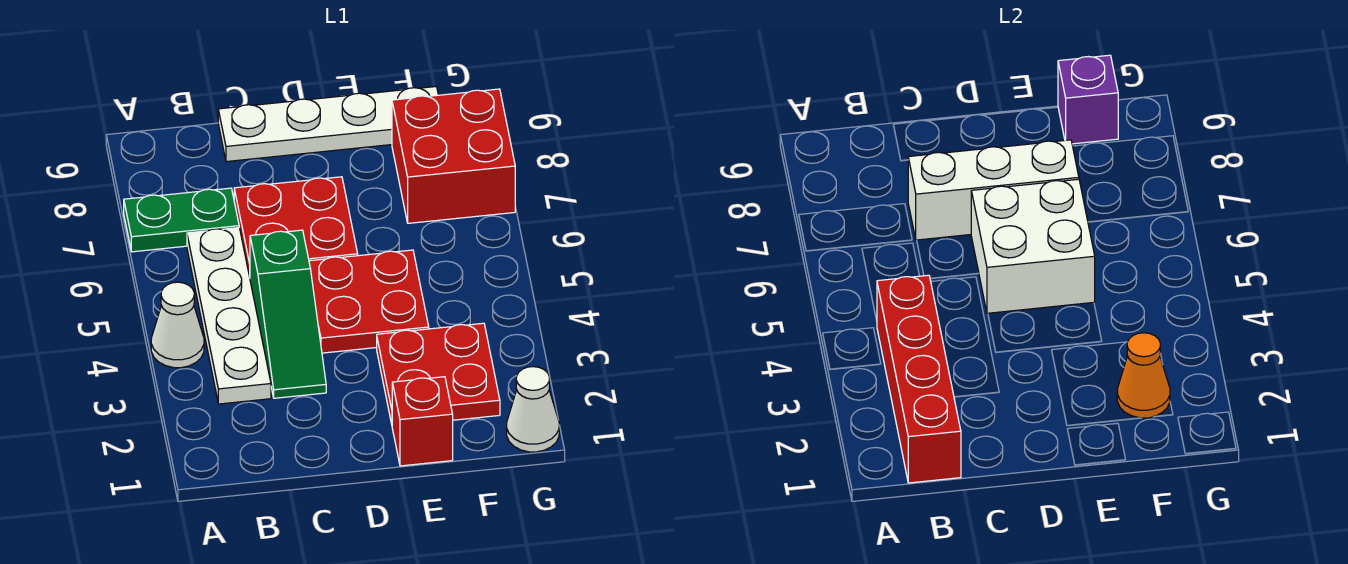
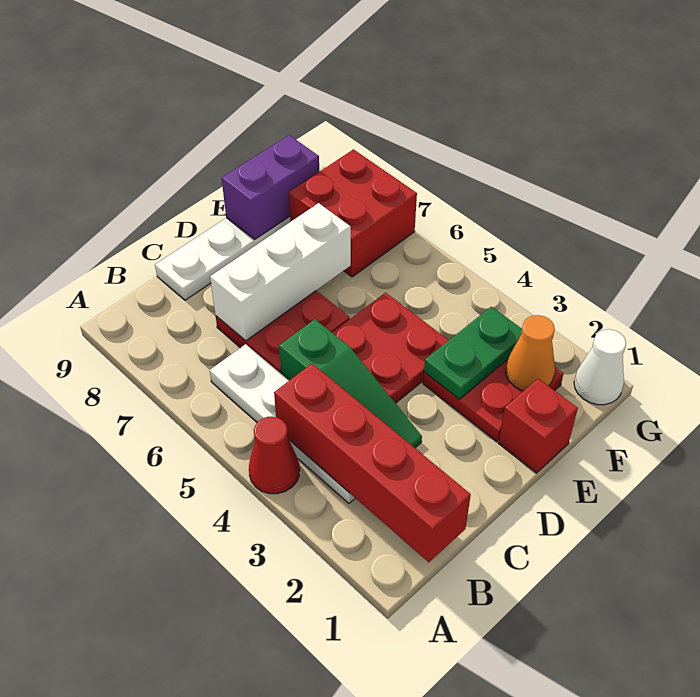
white cone A4 level 1 -> red cone A4 level 1
green plate A7:B7 level 1 -> green plate E3:F3 level 2
white brick D5:E6 level 2 -> none
purple brick F9 level 2 -> purple brick E9:F9 level 2

